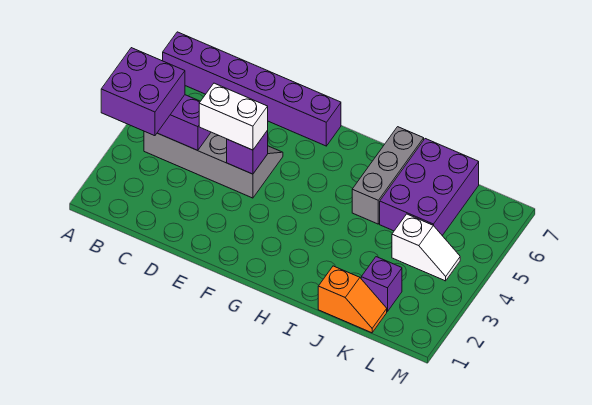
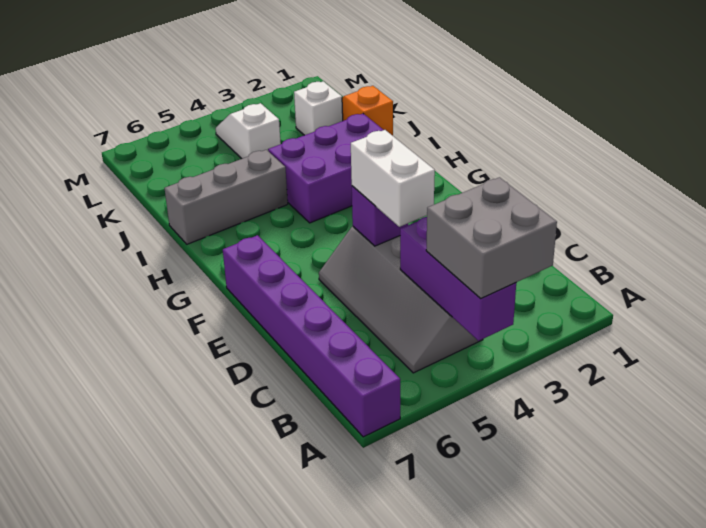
purple brick A3:B4 level 3 -> grey brick A3:B4 level 3
purple brick J5:K7 level 1 -> purple brick H2:I4 level 1
purple brick K2 level 1 -> white brick K2 level 1

